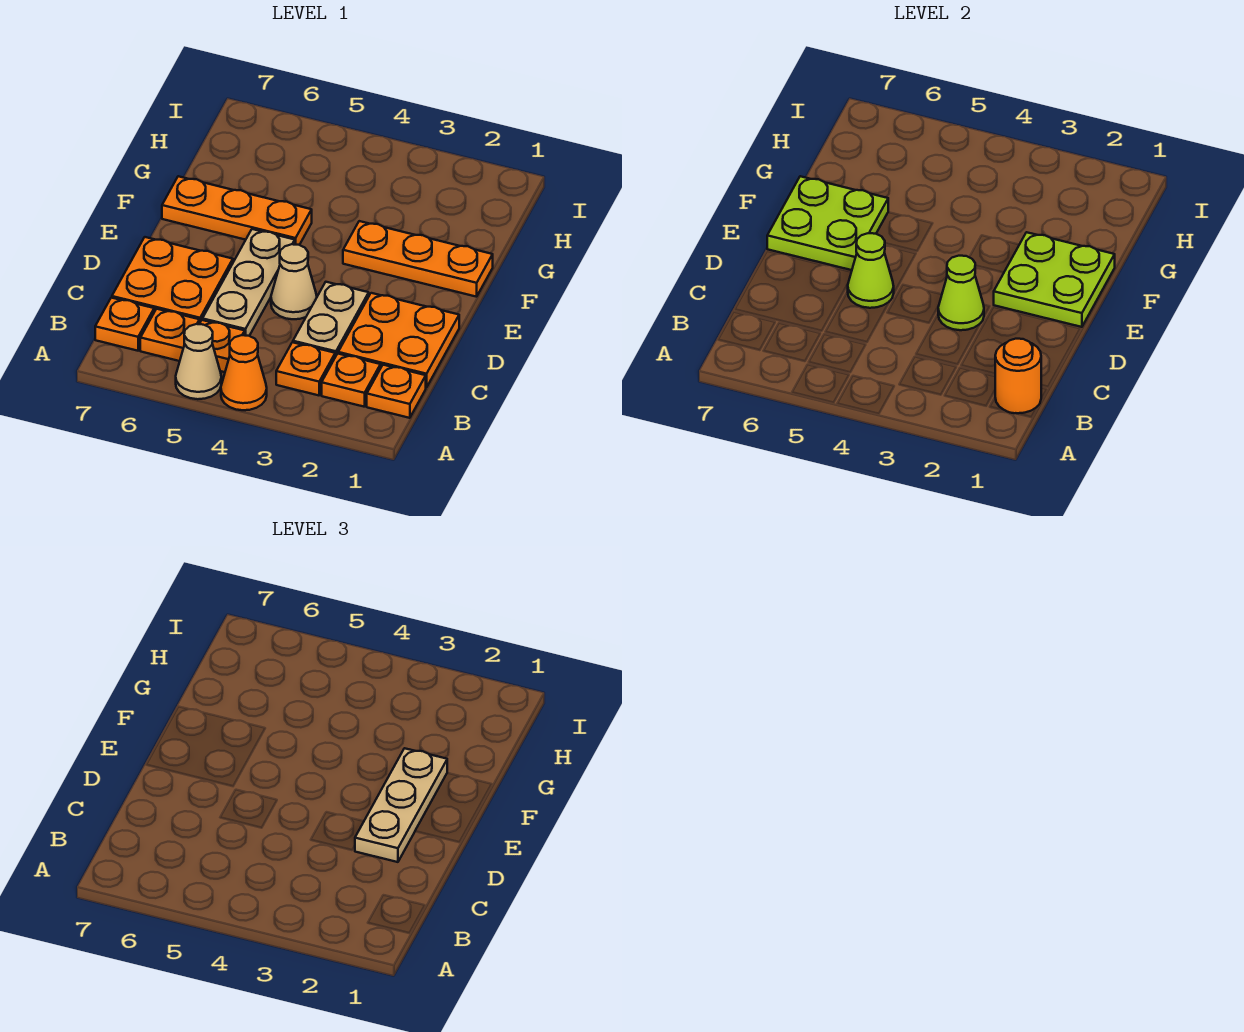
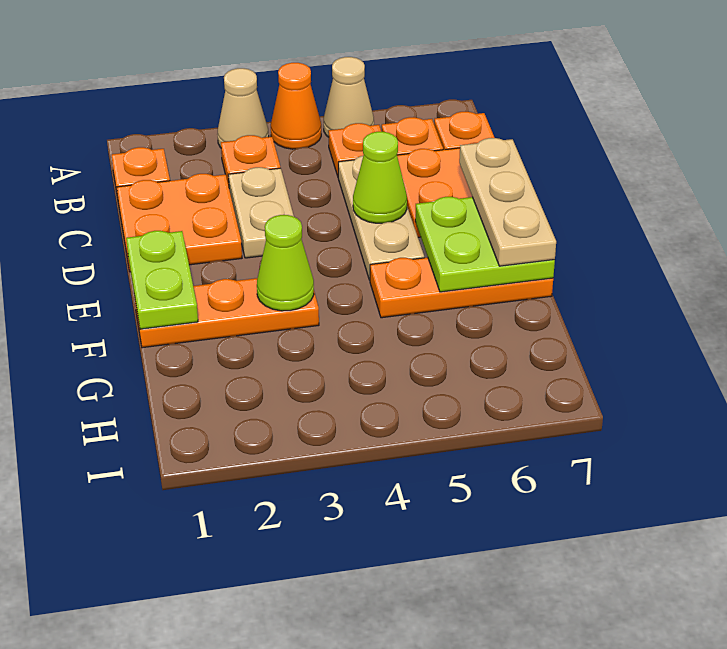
orange round brick B1 level 2 -> none
orange plate B2 level 1 -> none
tan plate D2:F2 level 3 -> tan plate D7:F7 level 3
lime cone D3 level 2 -> lime cone F3 level 2
tan cone D4 level 1 -> tan cone A3 level 1
lime plate E1:F2 level 2 -> lime plate E1:F1 level 2

